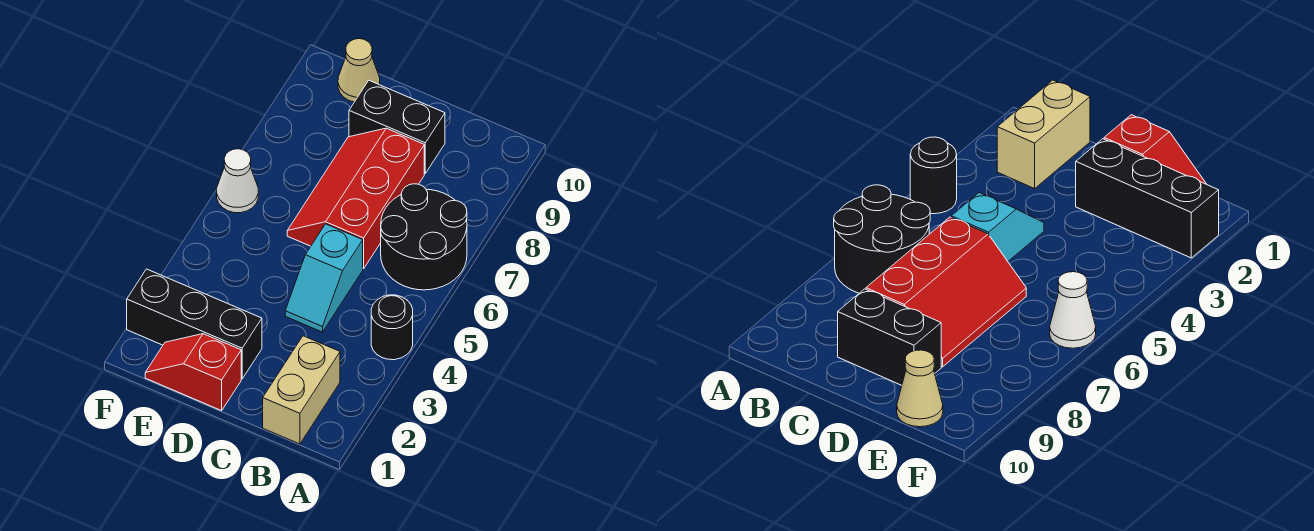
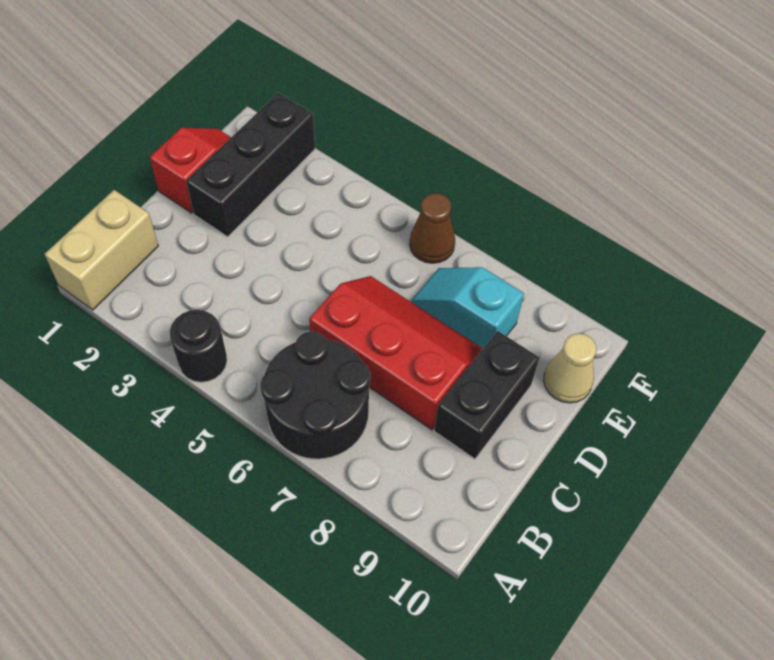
tan brick B1:B2 level 1 -> tan brick A1:B1 level 1
cyan slope C4:C5 level 1 top 5 -> cyan slope E7:E8 level 1 top 8
white cone F6 level 1 -> brown cone F6 level 1

